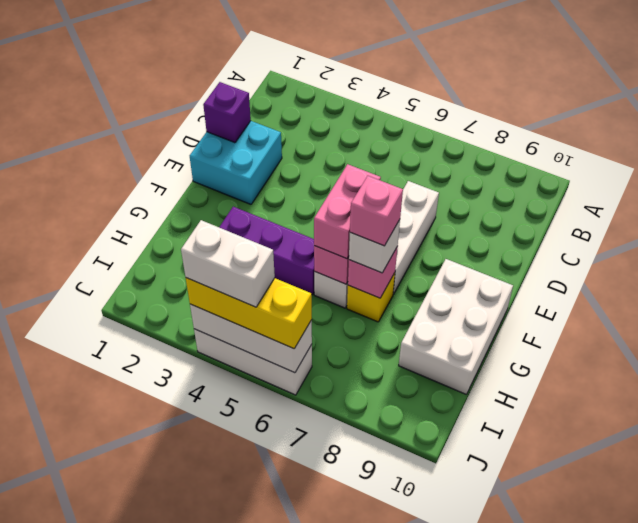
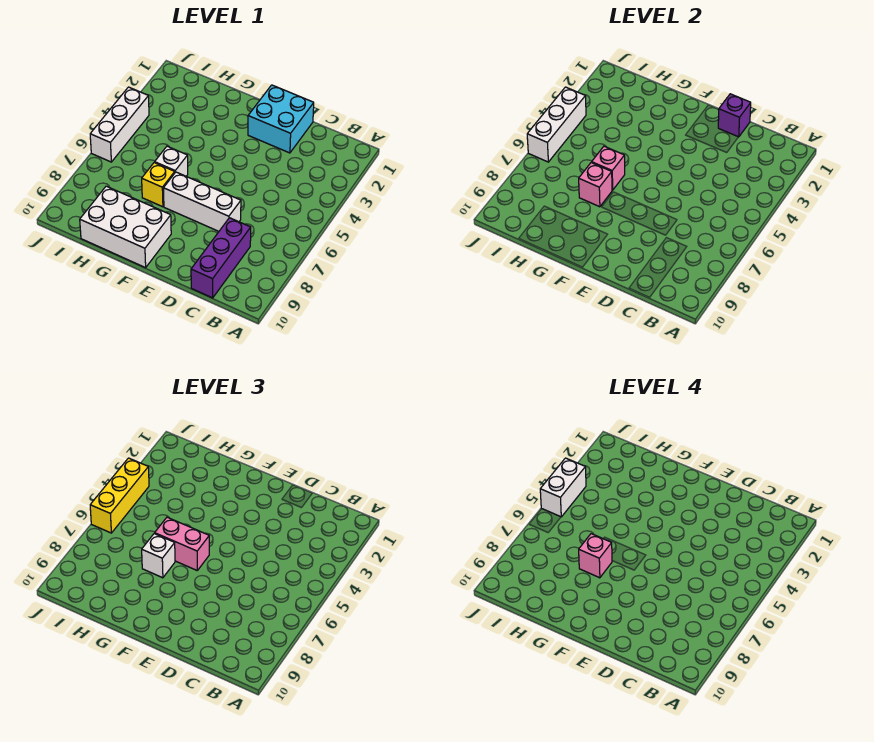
purple brick G3:G5 level 1 -> purple brick C8:C10 level 1

